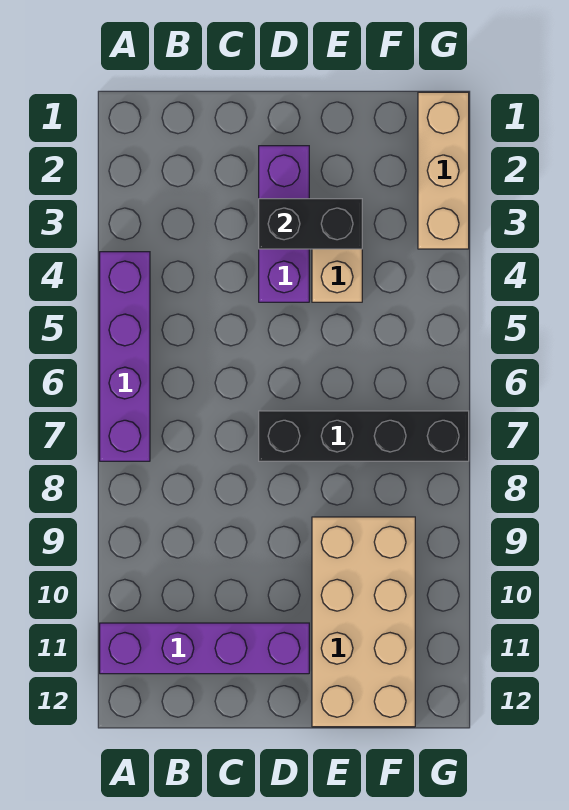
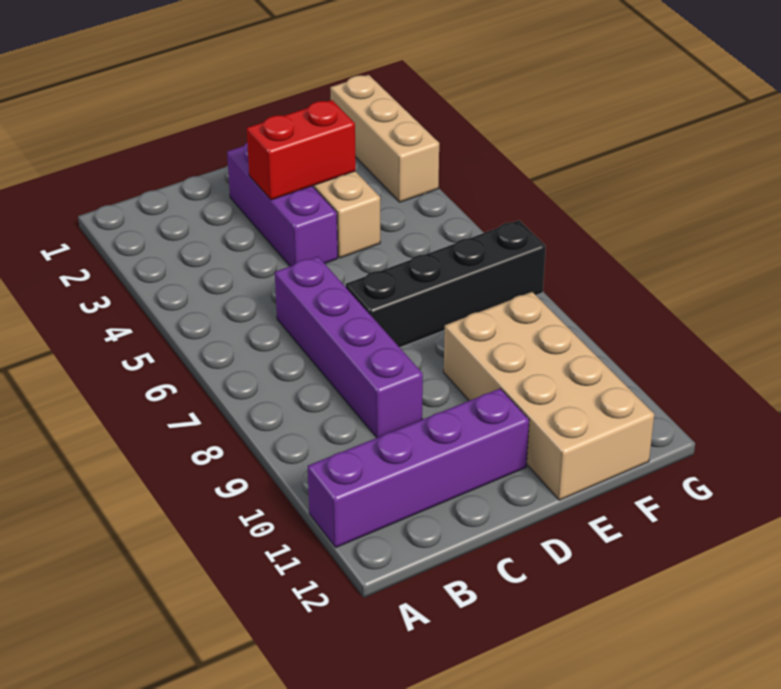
purple brick A4:A7 level 1 -> purple brick C6:C9 level 1
black brick D3:E3 level 2 -> red brick D3:E3 level 2

